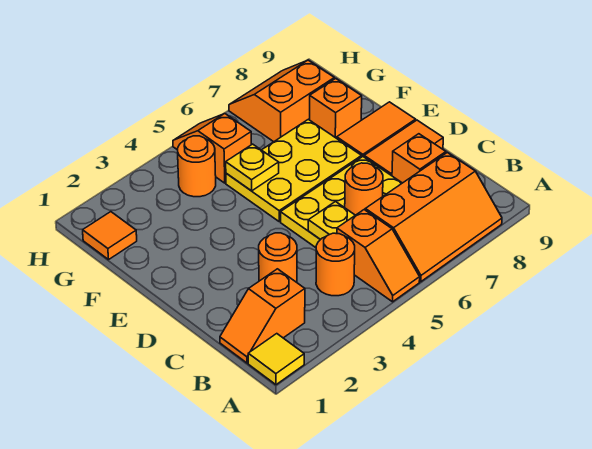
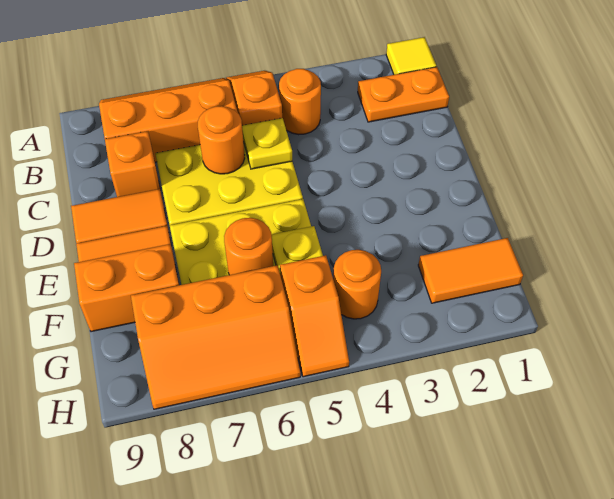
orange slope B1:B2 level 1 top 2 -> orange plate B1:B2 level 1
orange round brick C3 level 1 -> orange round brick F6 level 2
orange brick F8 level 1 -> orange brick F8:F9 level 1
orange tile G1 level 1 -> orange tile G1:G2 level 1
orange slope G7:H8 level 1 top G -> orange slope G6:H8 level 1 top G

